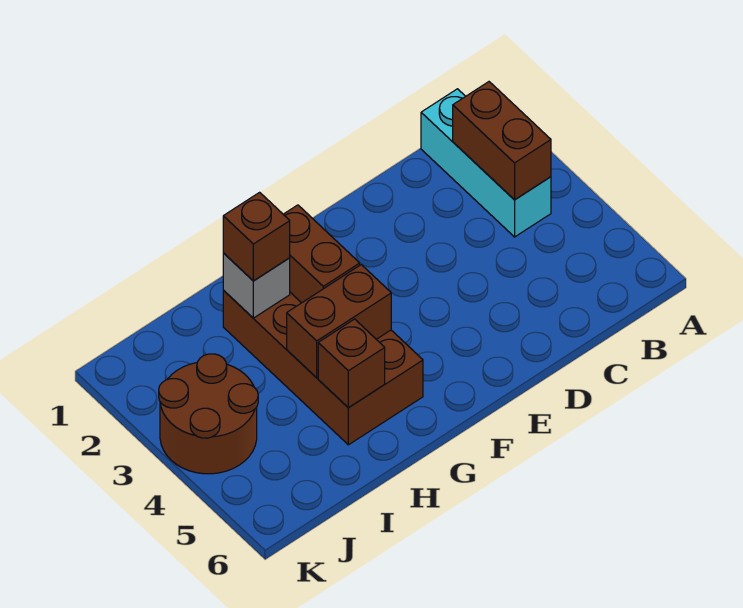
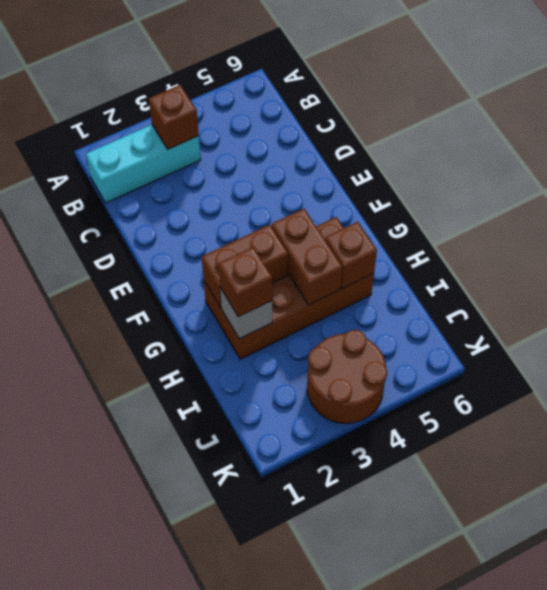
brown brick B2:B3 level 2 -> brown brick B3 level 2

